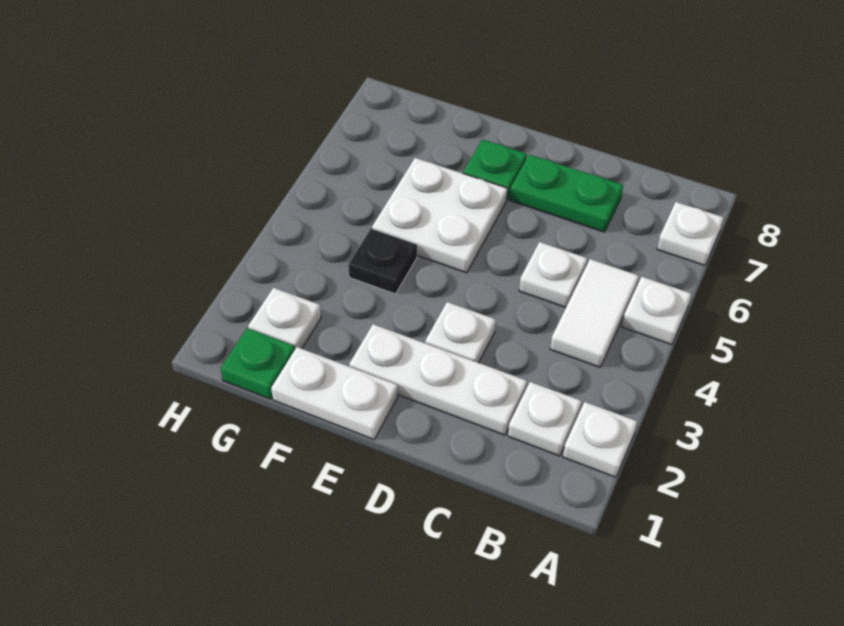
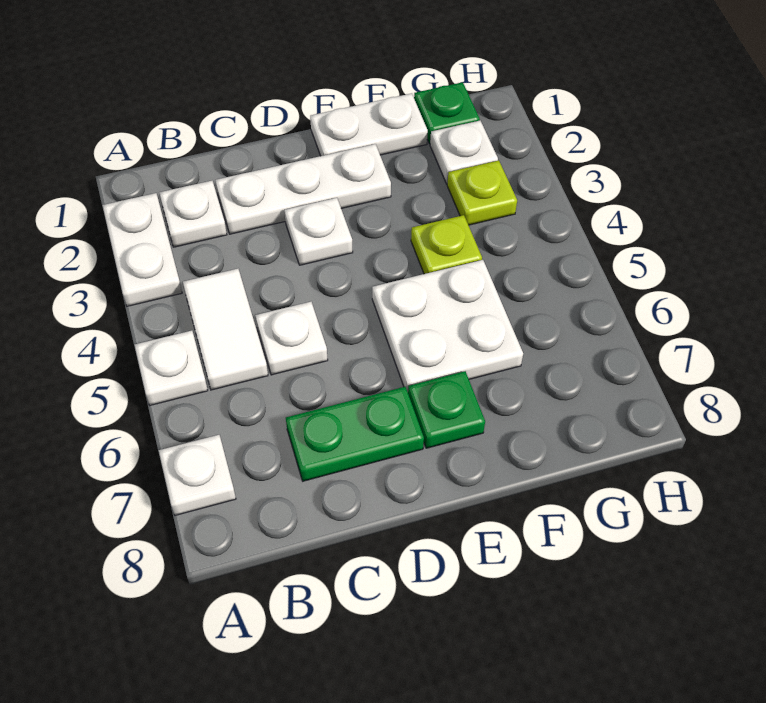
white plate A2 level 1 -> white plate A2:A3 level 1
black plate F4 level 1 -> lime plate F4 level 1
none -> lime plate G3 level 1

